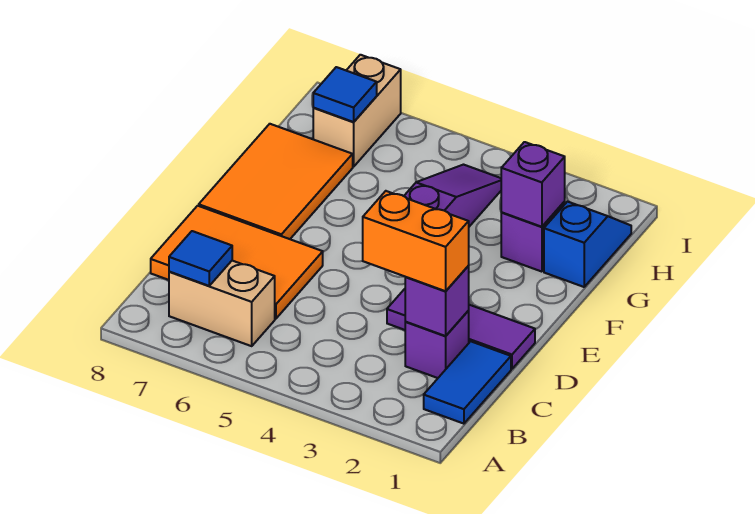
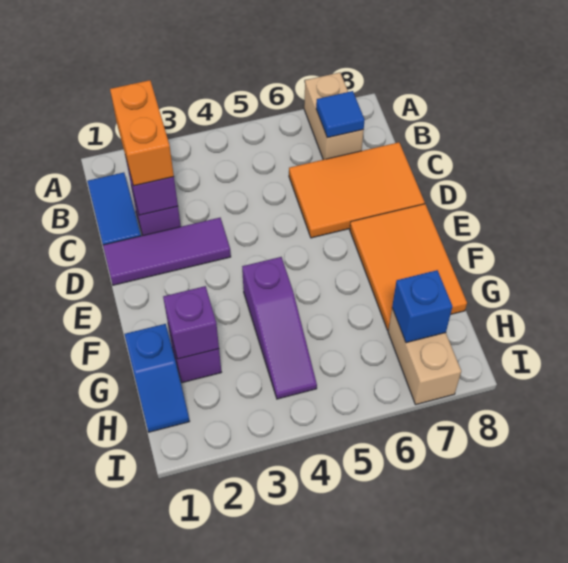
tan brick B6:B7 level 1 -> tan brick A7:B7 level 1
orange brick C2:C3 level 3 -> orange brick B2:C2 level 3
blue tile H7 level 2 -> blue brick H7 level 2

